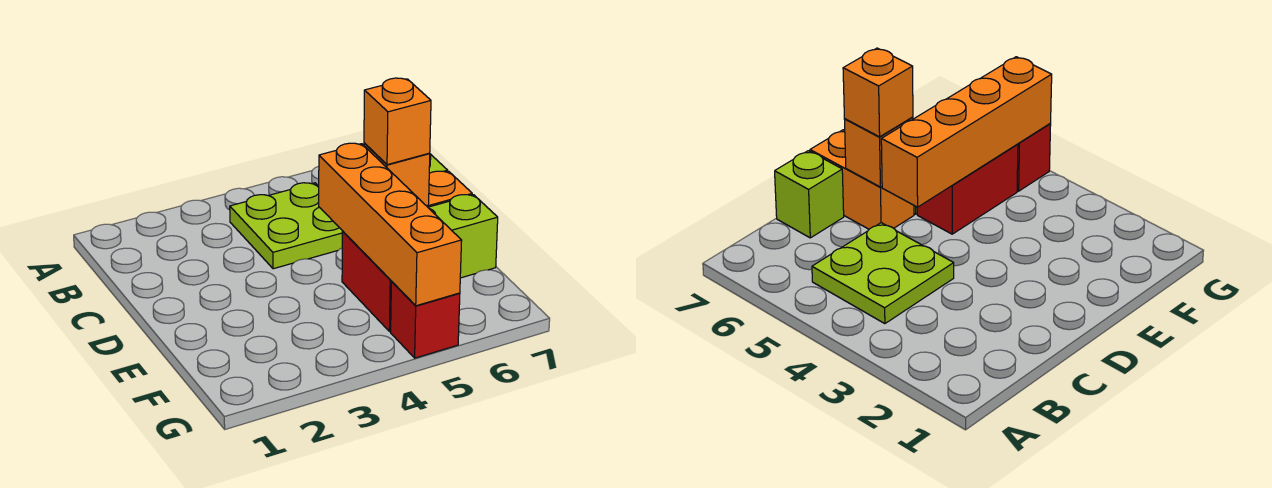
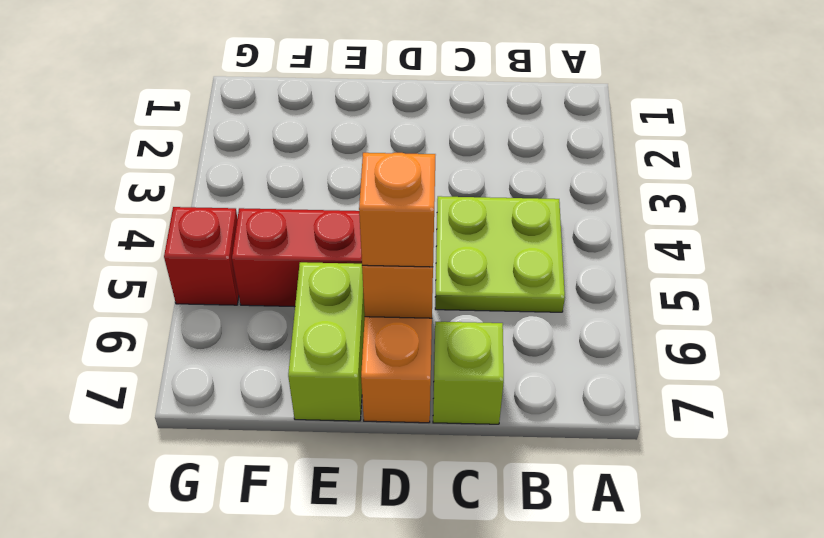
orange brick D5:G5 level 2 -> none

